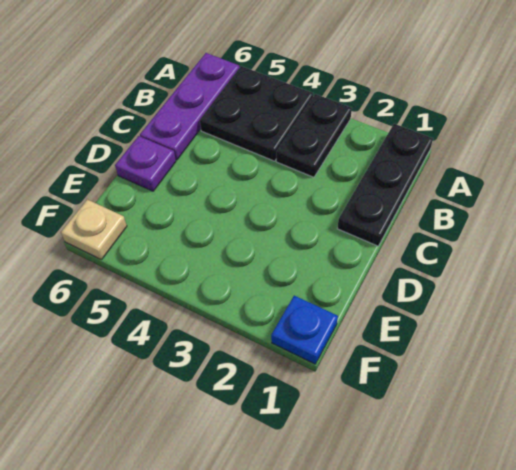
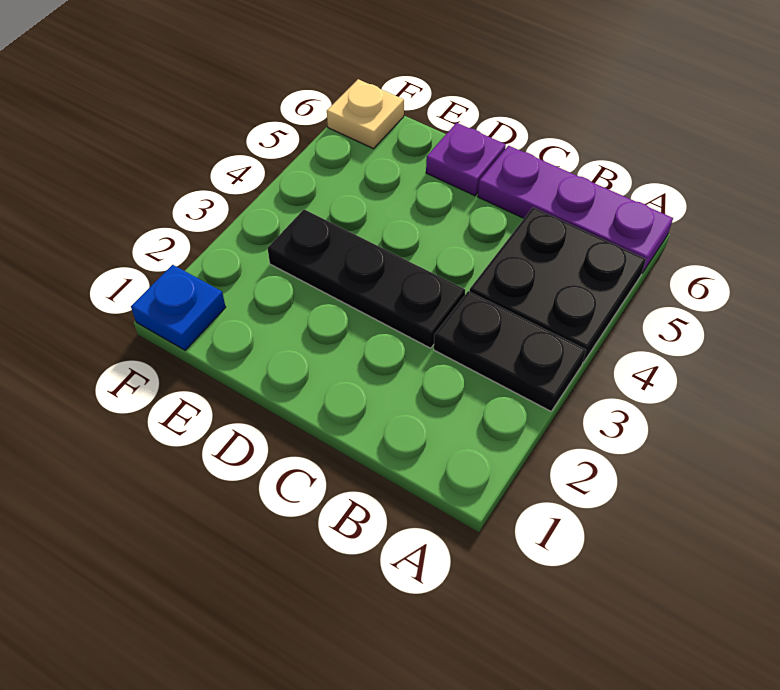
black plate A1:C1 level 1 -> black plate C3:E3 level 1

